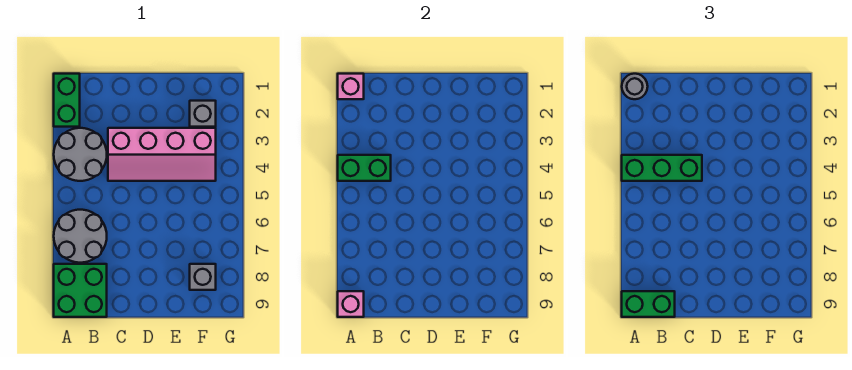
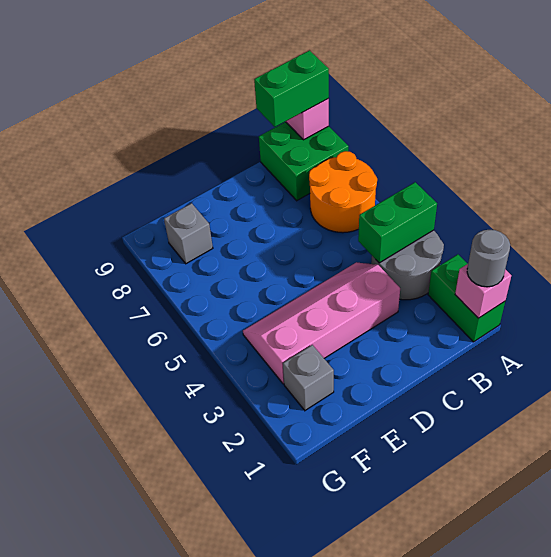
green brick A4:C4 level 3 -> none
grey round brick A6:B7 level 1 -> orange round brick A6:B7 level 1

